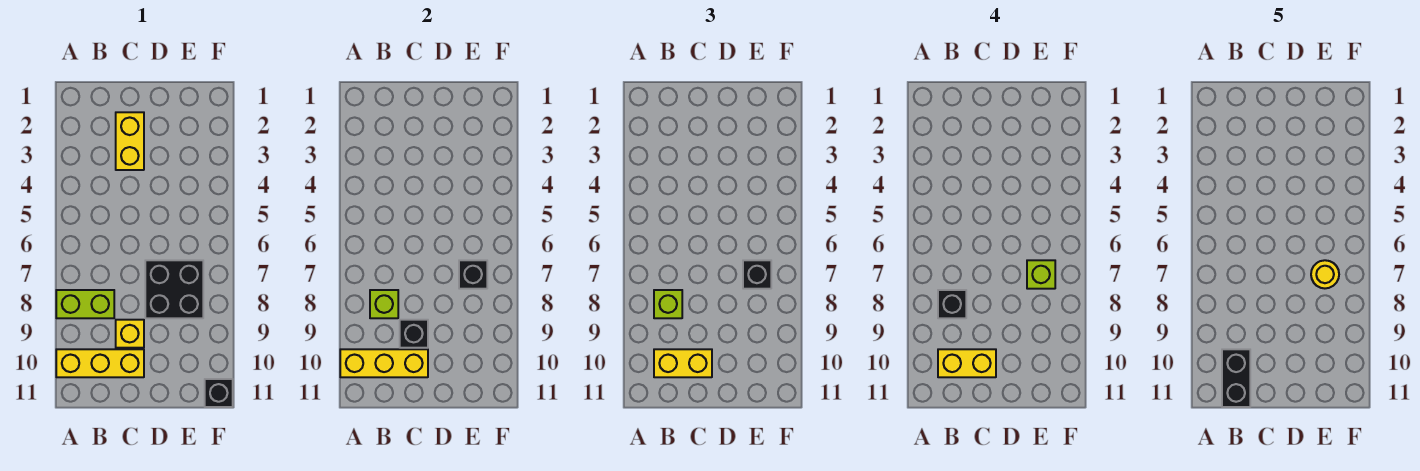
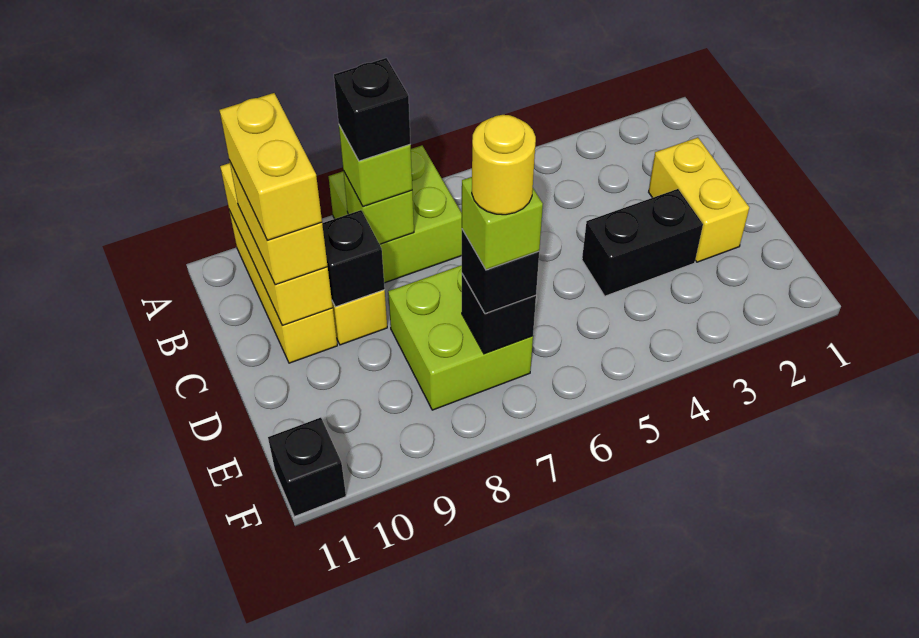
lime brick A8:B8 level 1 -> lime brick A7:B8 level 1
black brick B10:B11 level 5 -> black brick D3:D4 level 1
yellow brick C2:C3 level 1 -> yellow brick C2:D2 level 1
black brick D7:E8 level 1 -> lime brick D7:E8 level 1

